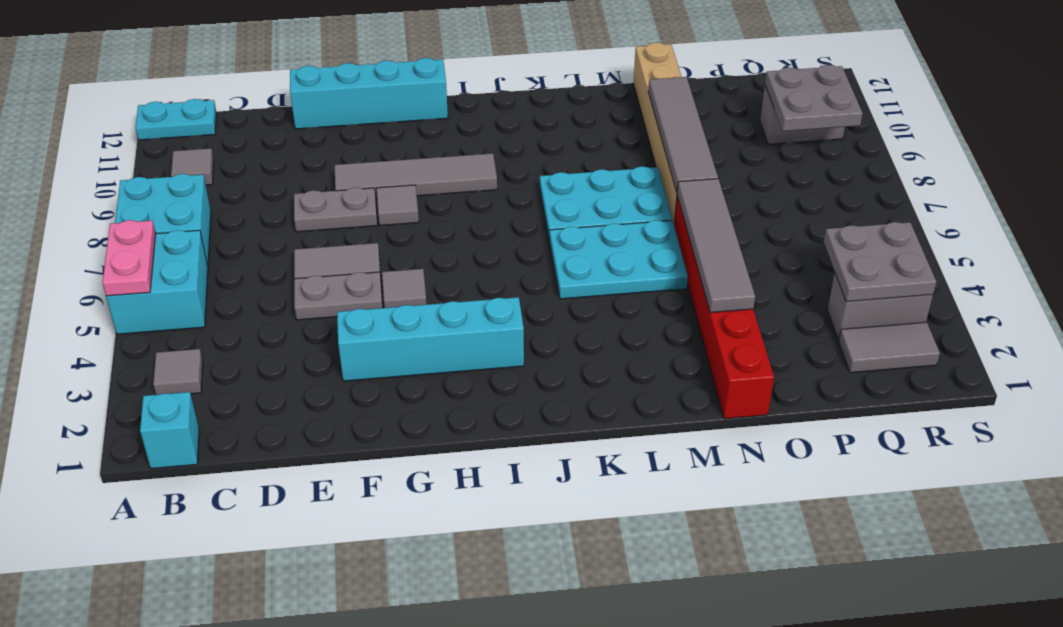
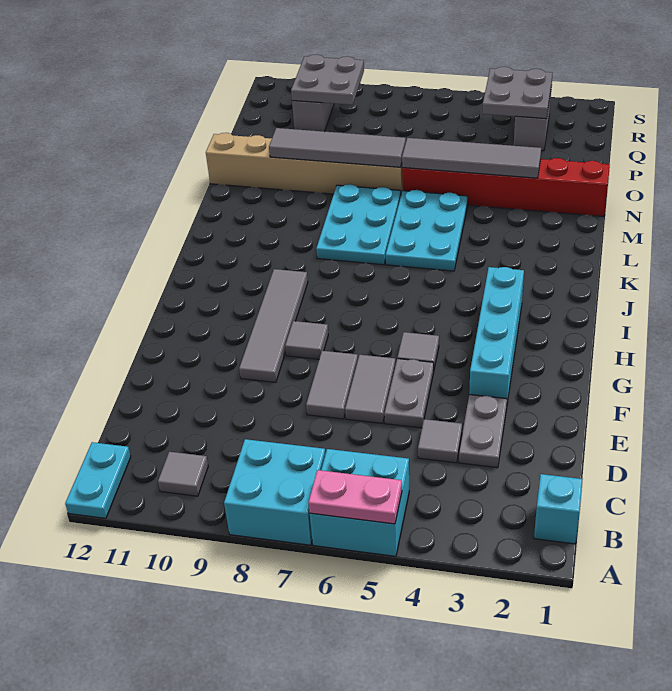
grey tile B3 level 1 -> grey tile D4 level 1
grey plate E8:F8 level 1 -> grey plate D3:E3 level 1
cyan brick E12:H12 level 1 -> none
grey tile Q2:R2 level 1 -> grey tile E7:F7 level 1

